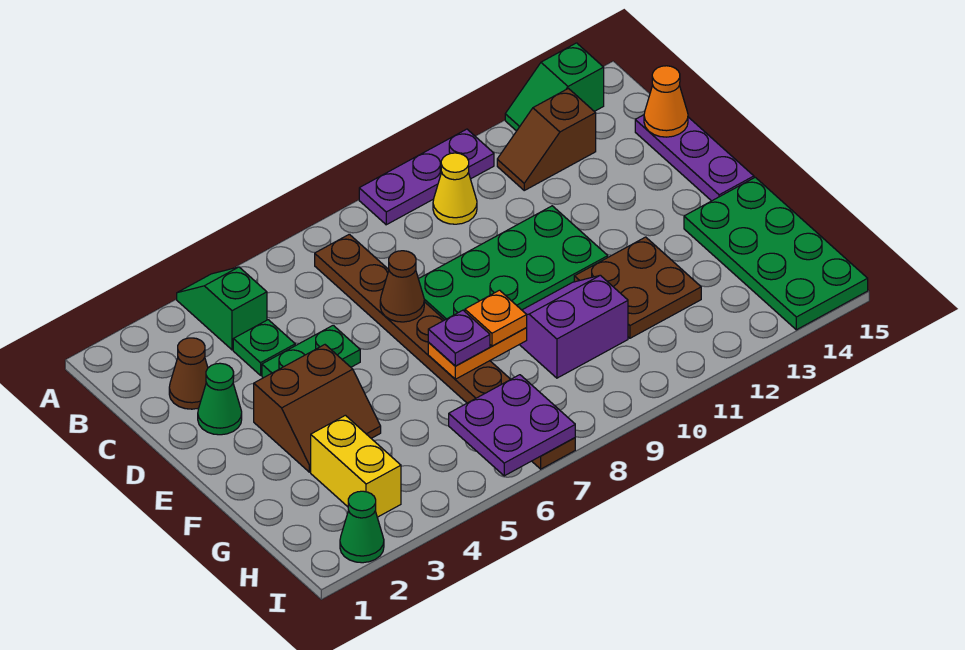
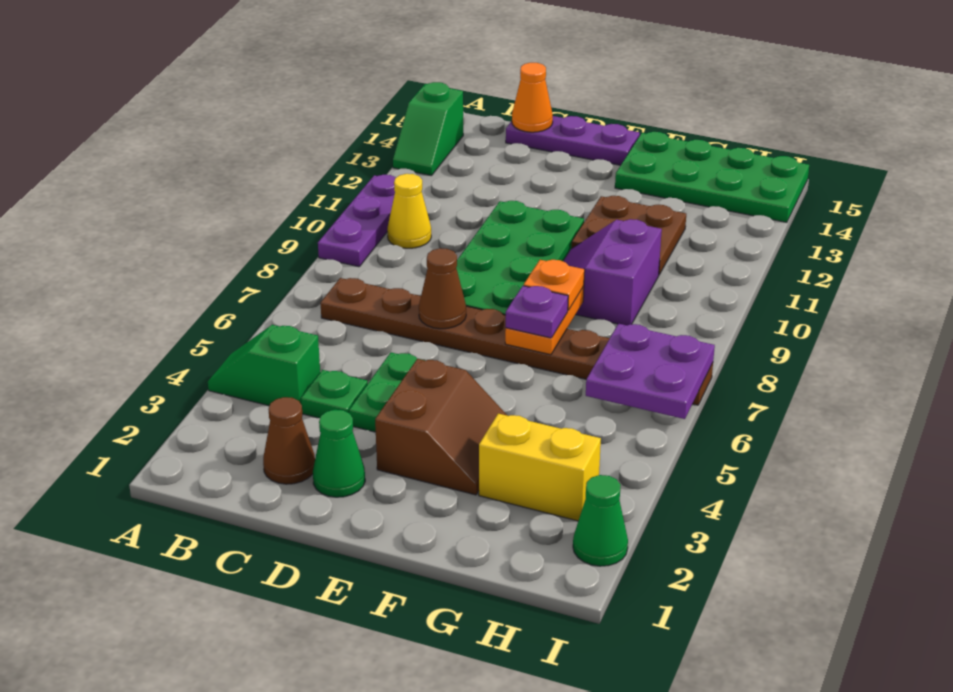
brown slope B12:B13 level 1 top 13 -> none

